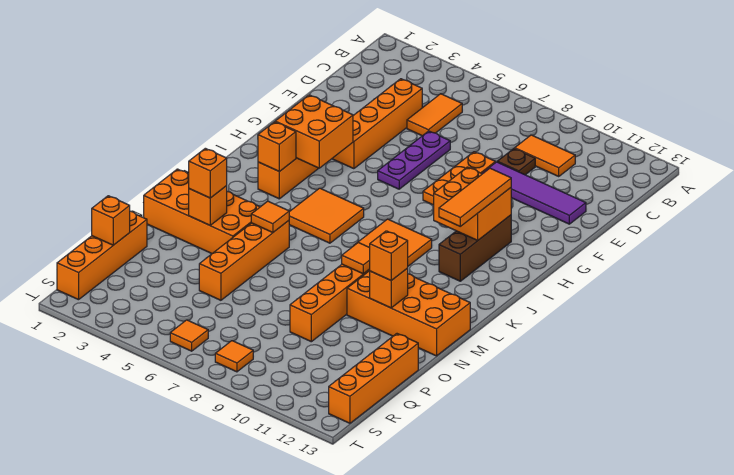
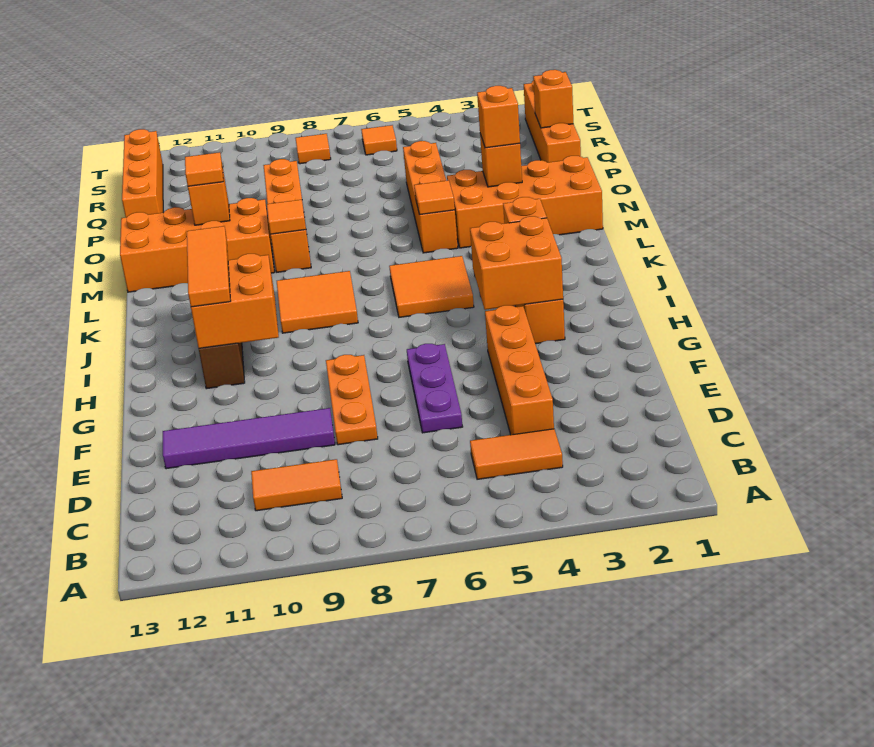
orange tile C5:D5 level 1 -> orange tile C4:C5 level 1
brown plate D9 level 1 -> none
orange brick N11 level 3 -> orange tile N11 level 3

